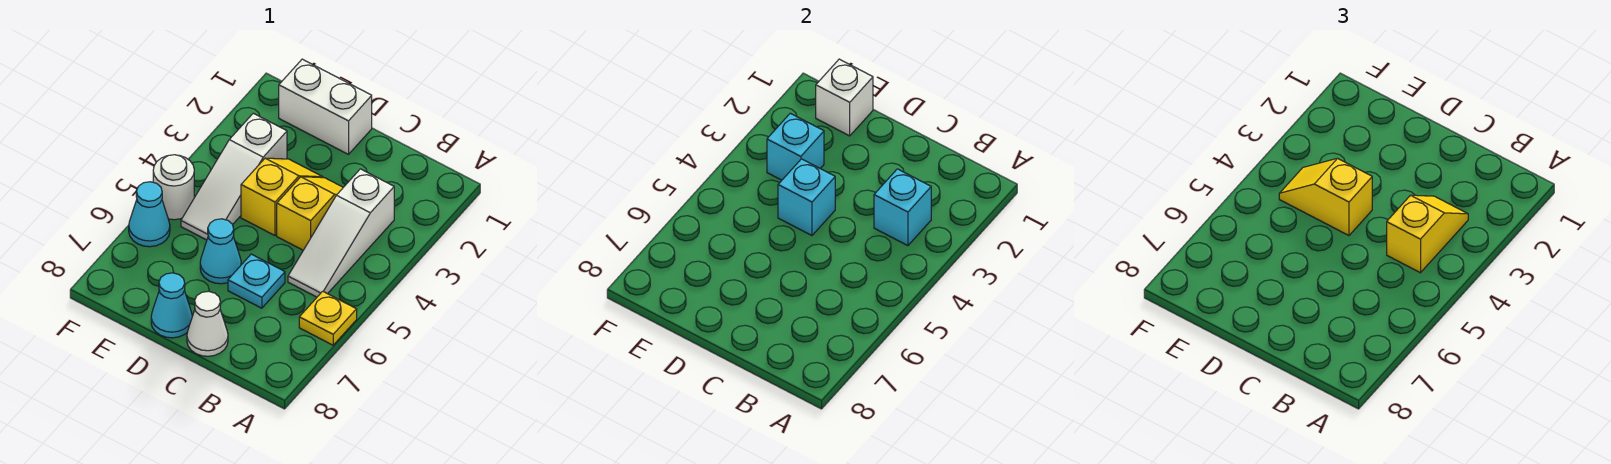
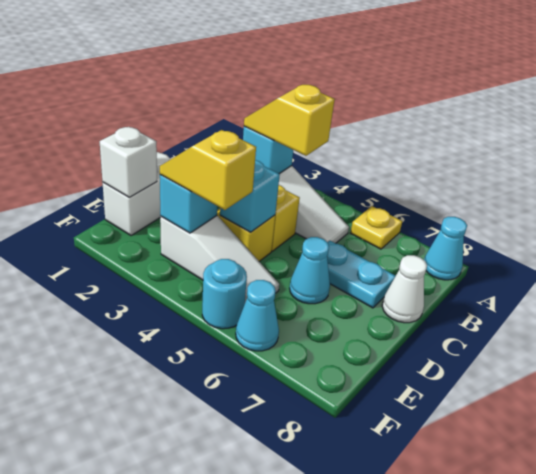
cyan plate C6 level 1 -> cyan plate C6:C7 level 1
yellow slope D4:E4 level 3 top D -> yellow slope E3:E4 level 3 top 4
cyan cone D8 level 1 -> cyan cone A8 level 1
white round brick F5 level 1 -> cyan round brick F5 level 1

